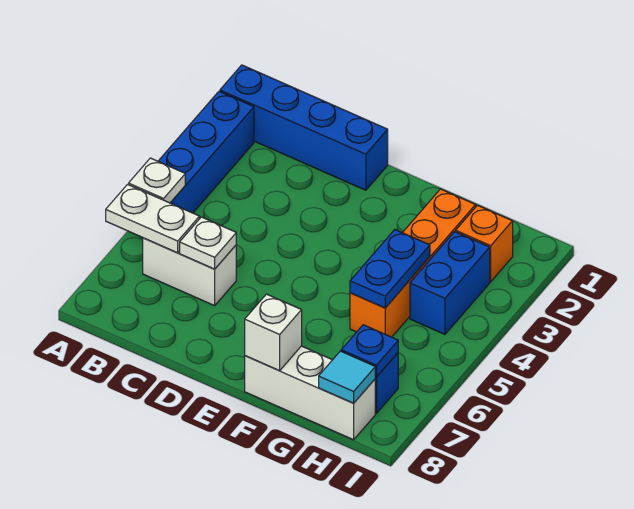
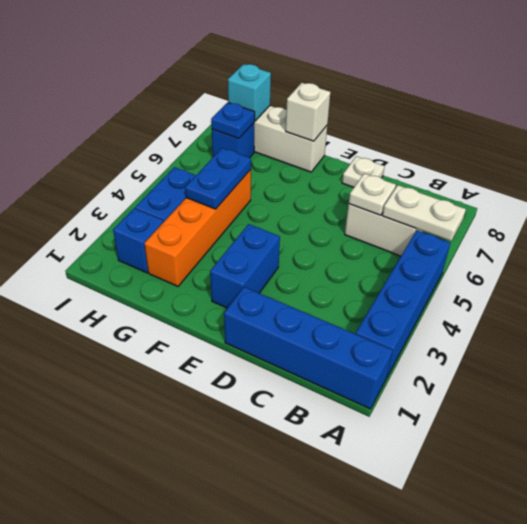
white plate A5 level 2 -> white plate D8 level 1
none -> blue brick E2:E3 level 1
orange brick H2 level 1 -> blue brick H2 level 1
cyan tile H8 level 2 -> cyan brick H8 level 2

